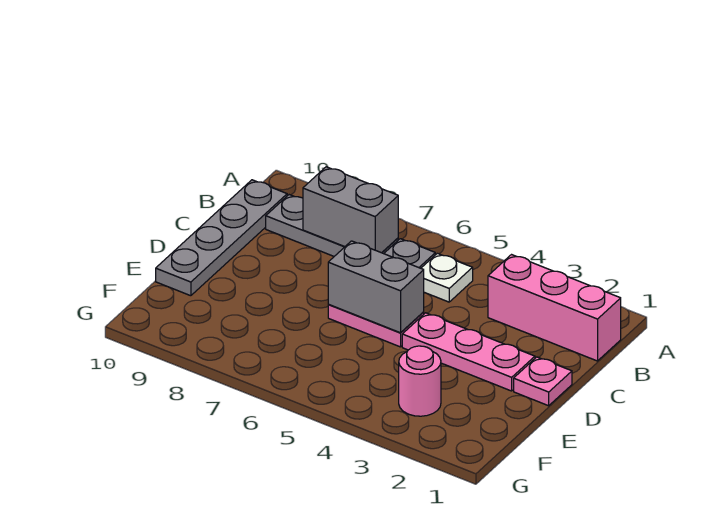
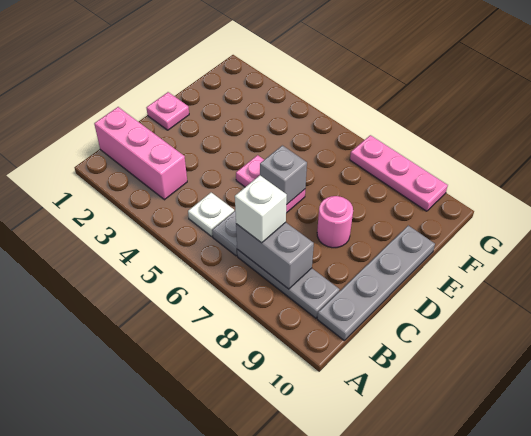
none -> white brick B7 level 3
pink plate D2:D4 level 1 -> pink plate G7:G9 level 1
grey brick D5:D6 level 2 -> grey brick D6 level 2
pink round brick F3 level 1 -> pink round brick D8 level 1

